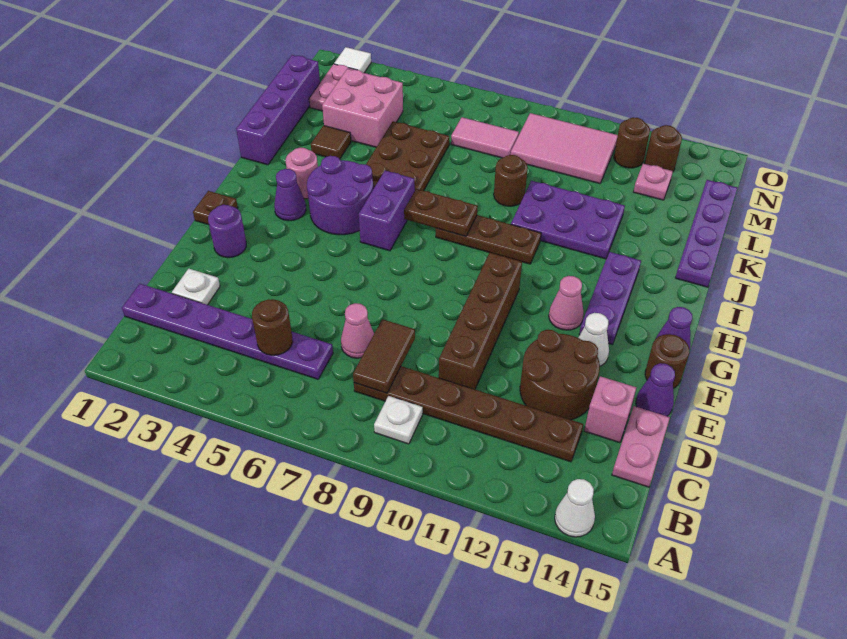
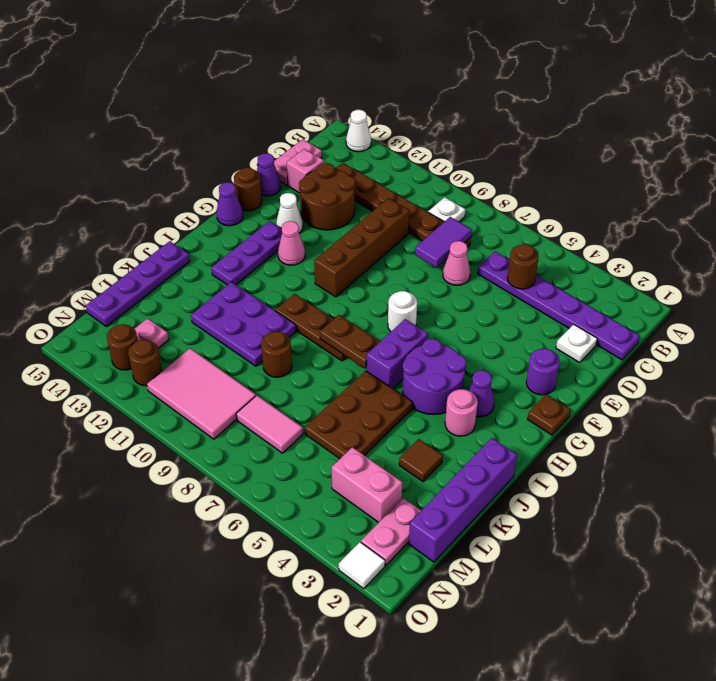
brown tile C8:D8 level 2 -> purple tile C8:D8 level 2
none -> white round brick G7 level 1
pink brick L3:M4 level 1 -> pink brick M3:M4 level 1

